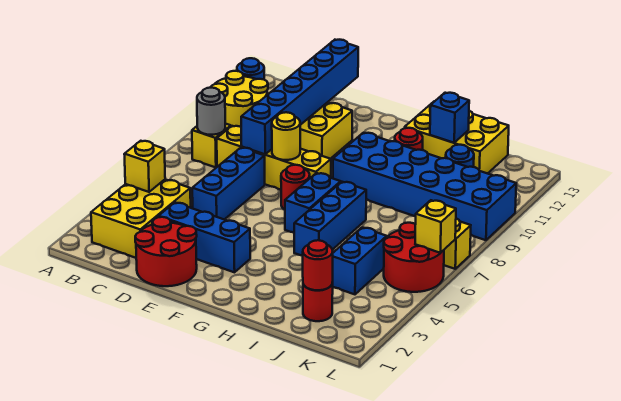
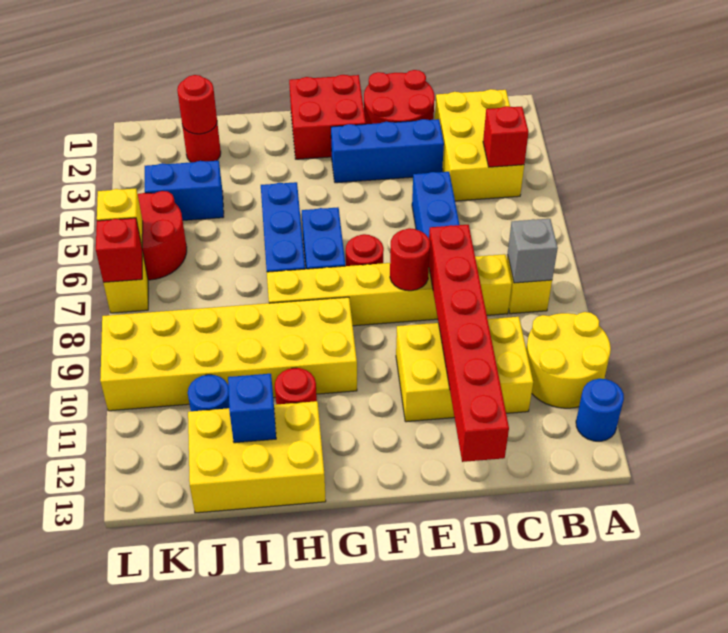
yellow brick B4 level 2 -> red brick B4 level 2
grey round brick B8 level 2 -> grey brick B8 level 2
yellow brick C8:F8 level 1 -> yellow brick C8:H8 level 1
blue brick D8:D13 level 2 -> red brick D8:D13 level 2
yellow round brick E8 level 2 -> red round brick E8 level 2
none -> red brick F1:G2 level 1
blue brick G9:L10 level 1 -> yellow brick G9:L10 level 1
blue brick J4:J5 level 1 -> blue brick J4:K4 level 1
none -> red brick L7 level 2

